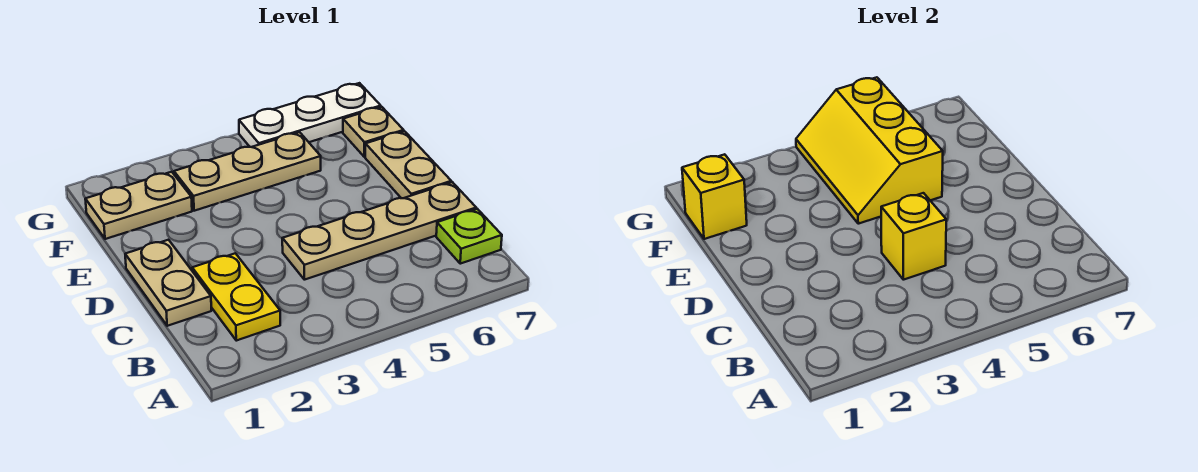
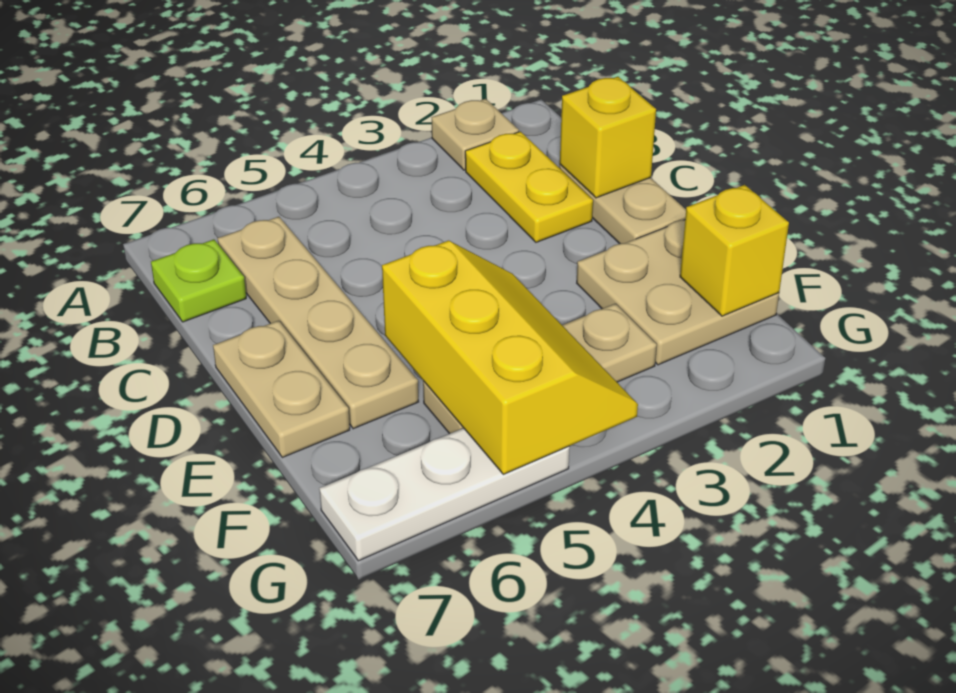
tan plate C4:C7 level 1 -> tan plate B6:E6 level 1
yellow brick C4 level 2 -> yellow brick C1 level 2
tan plate F1:F2 level 1 -> tan plate E1:F2 level 1
tan plate F7 level 1 -> tan plate A2 level 1

